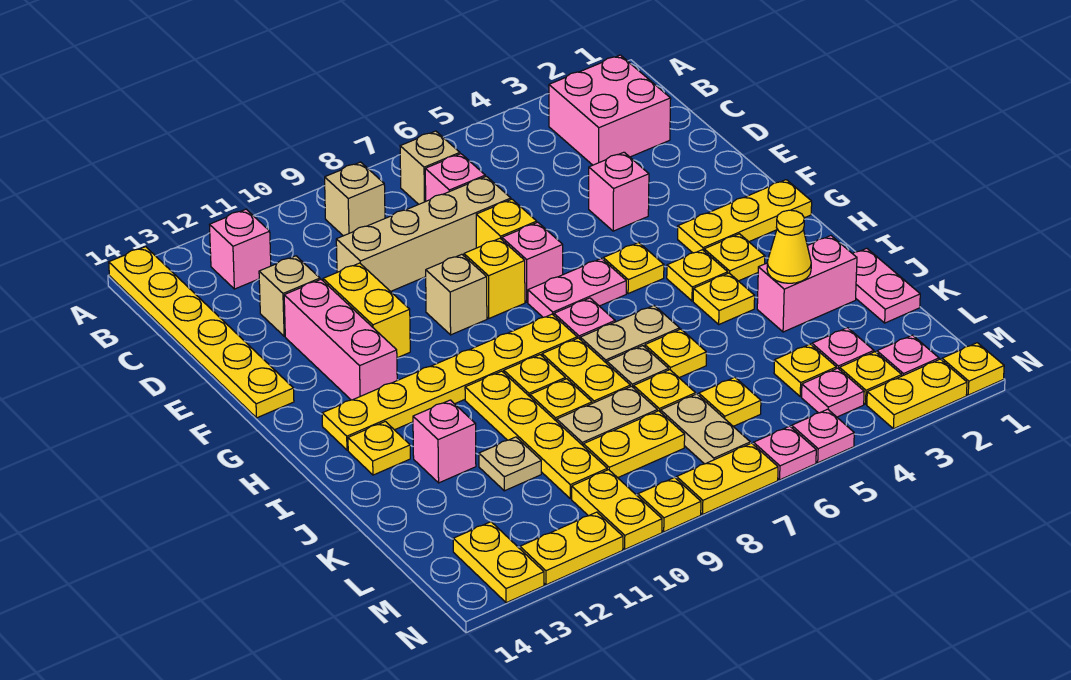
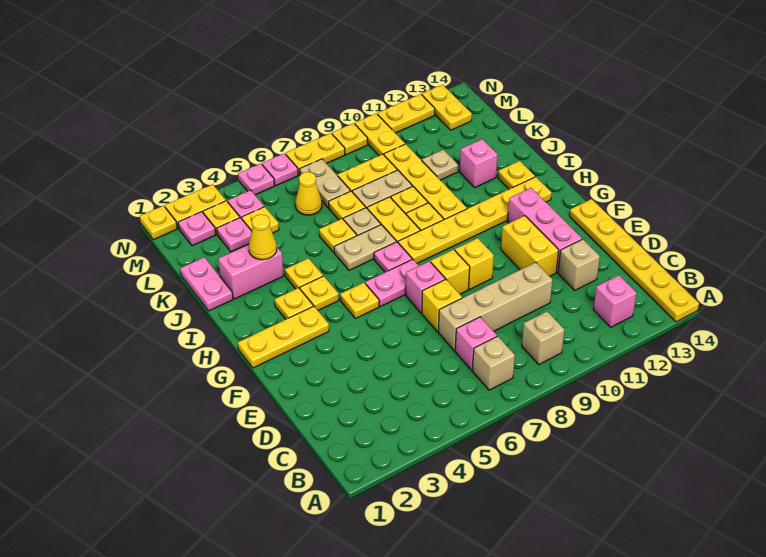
pink brick B2:C3 level 1 -> none
pink brick E4 level 1 -> none
tan brick F9 level 1 -> yellow brick F9 level 1
yellow plate L6 level 1 -> yellow cone L6 level 1

